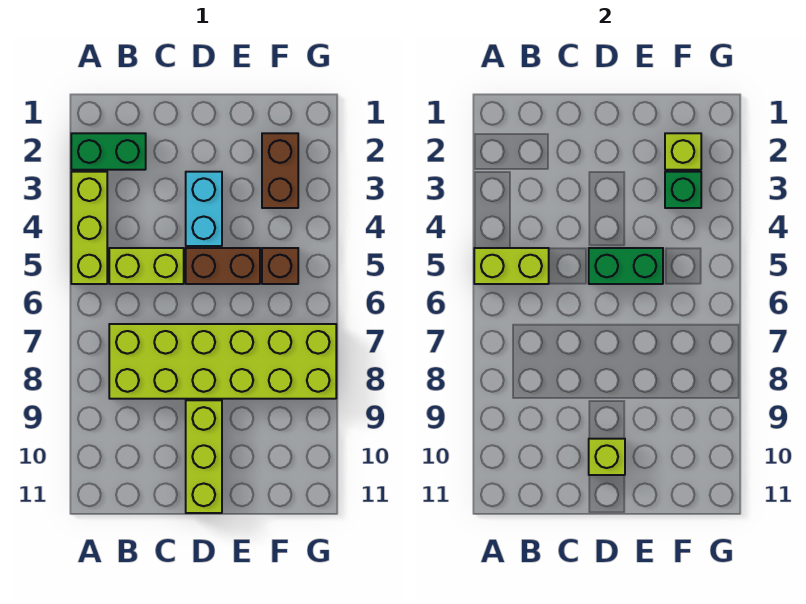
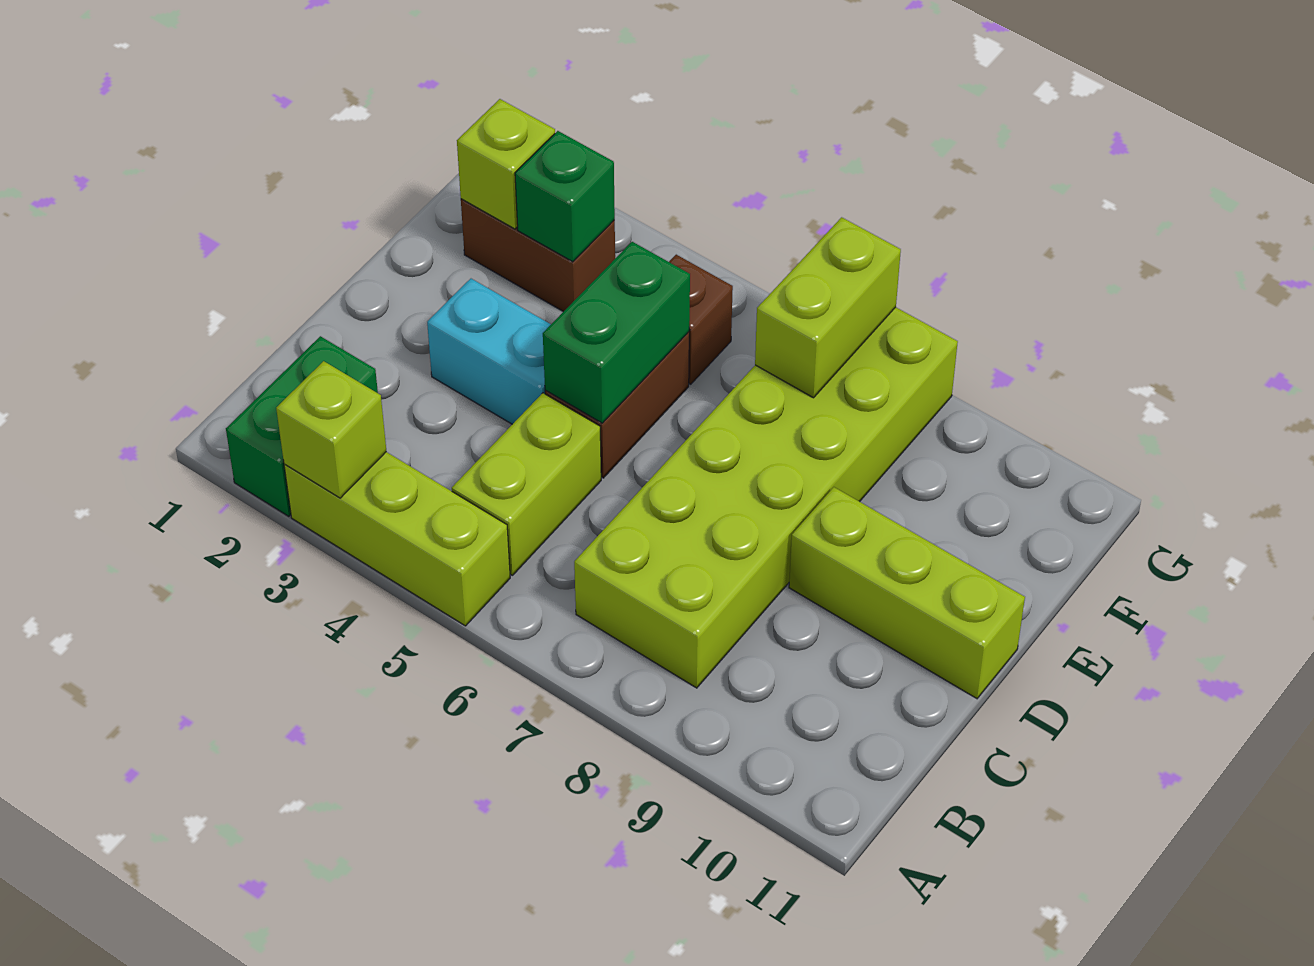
lime brick A5:B5 level 2 -> lime brick F7:G7 level 2
lime brick D10 level 2 -> lime brick A3 level 2

